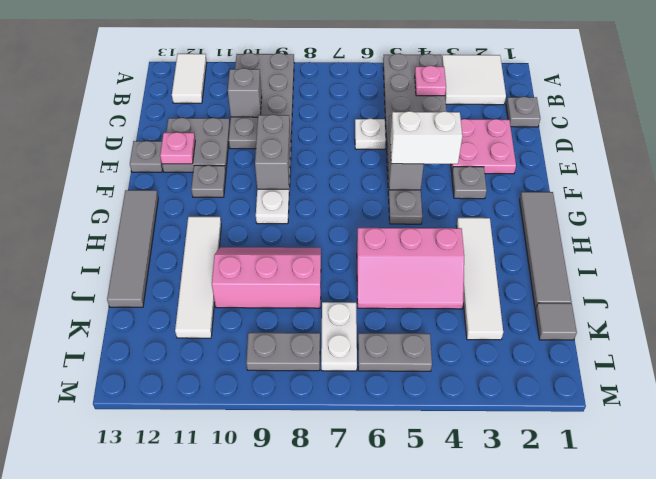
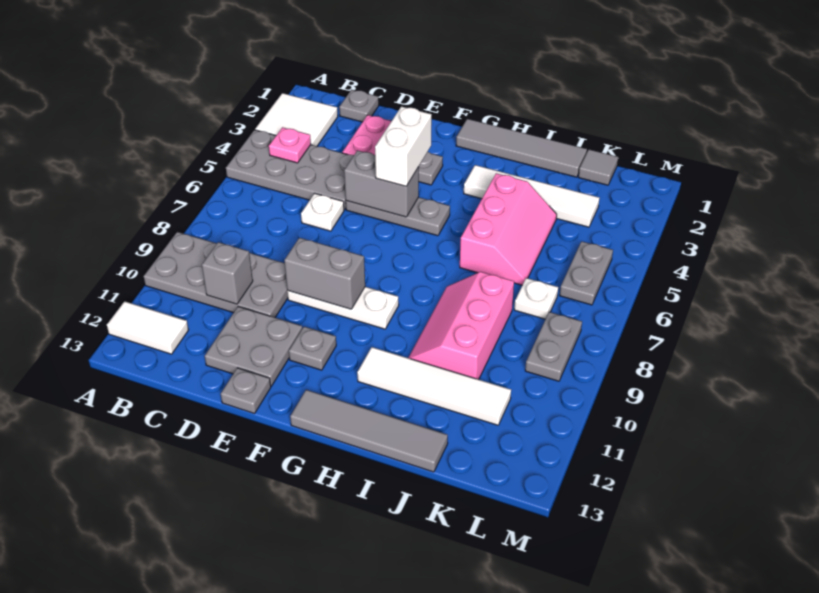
pink plate E12 level 2 -> none
white plate K7:L7 level 1 -> white plate K7 level 1

